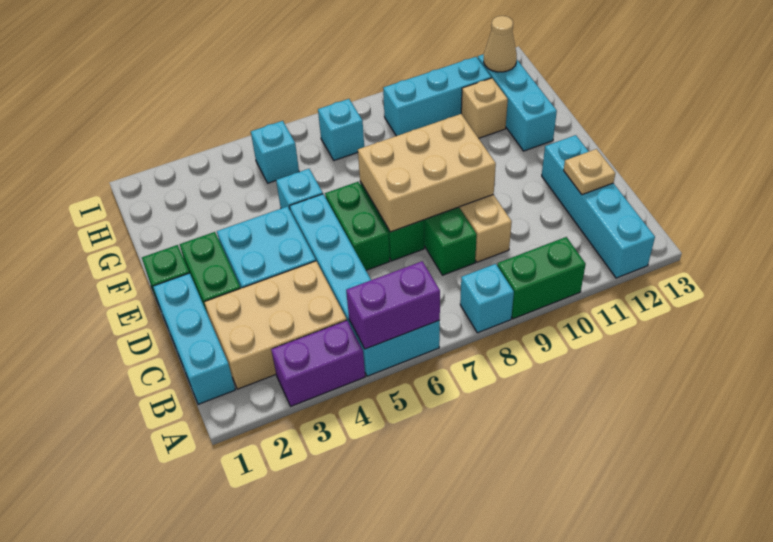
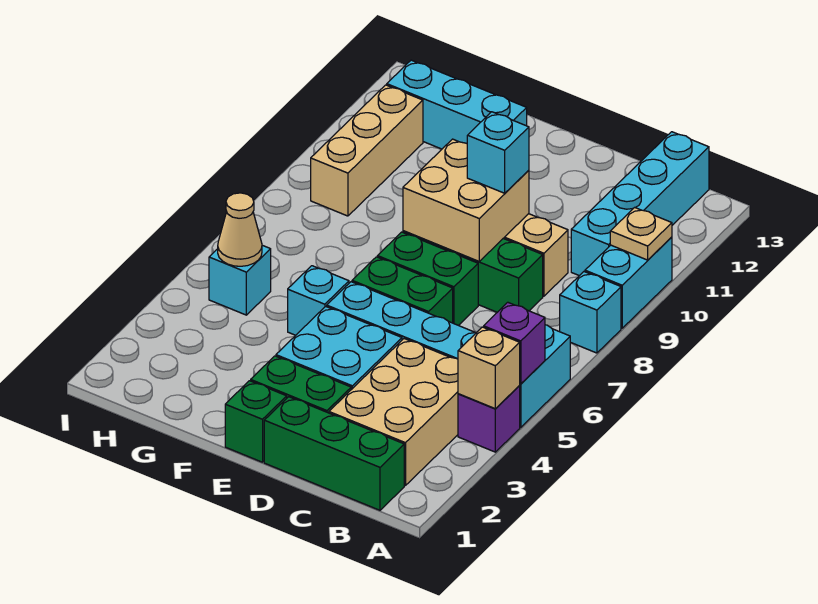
purple brick A3:A4 level 1 -> purple brick A4 level 1
purple brick A5:A6 level 2 -> purple brick A5 level 2
green brick A9:A10 level 1 -> cyan brick A9:A10 level 1
cyan brick A12:D12 level 1 -> cyan brick B10:B13 level 1
cyan brick B1:D1 level 1 -> green brick B1:D1 level 1
tan plate C12 level 2 -> tan plate A10 level 2
tan brick D7:E9 level 2 -> tan brick D8:E9 level 2
tan brick G11 level 1 -> tan brick A4 level 2
cyan brick H7 level 1 -> cyan brick D9 level 3
cyan brick H9:H11 level 1 -> tan brick H9:H11 level 1
tan cone H12 level 2 -> tan cone H5 level 2

